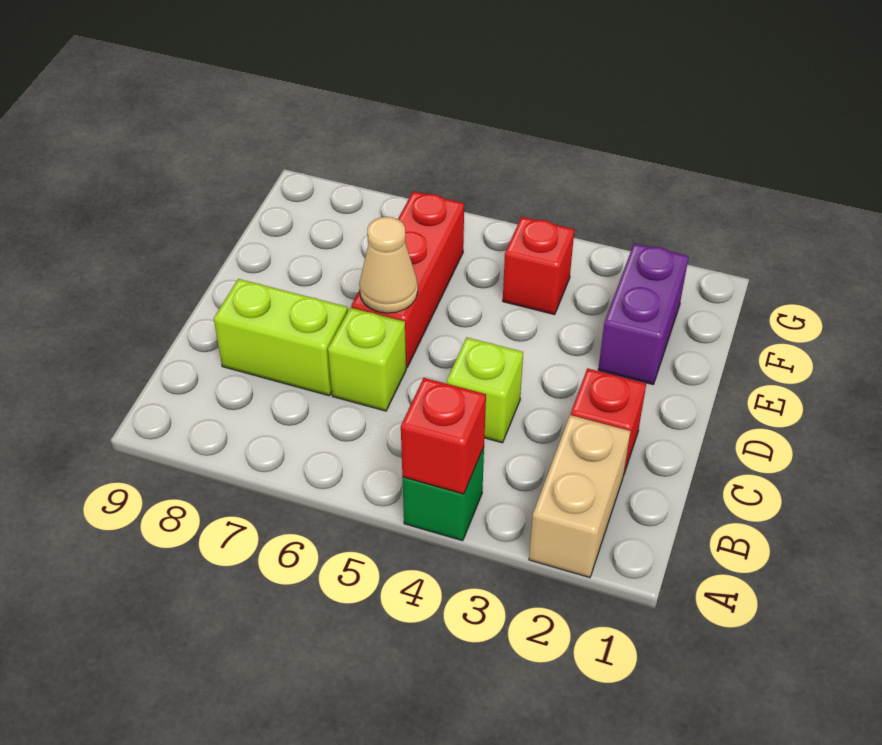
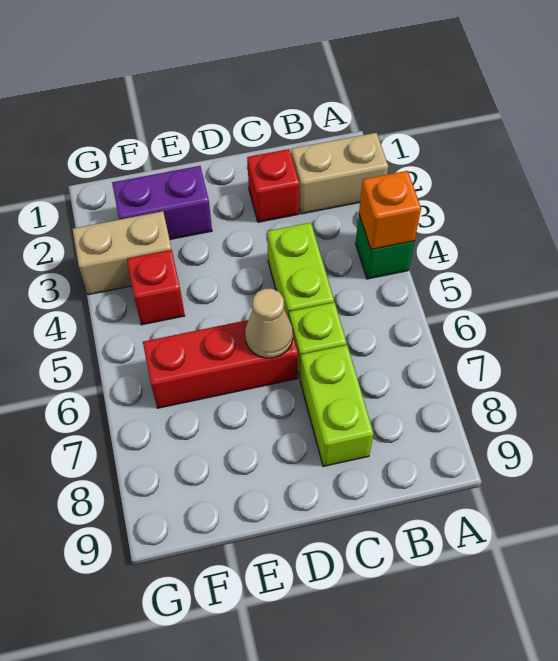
red brick A4 level 2 -> orange brick A4 level 2
lime brick C4 level 1 -> lime brick C4:C5 level 1
none -> tan brick F3:G3 level 1

